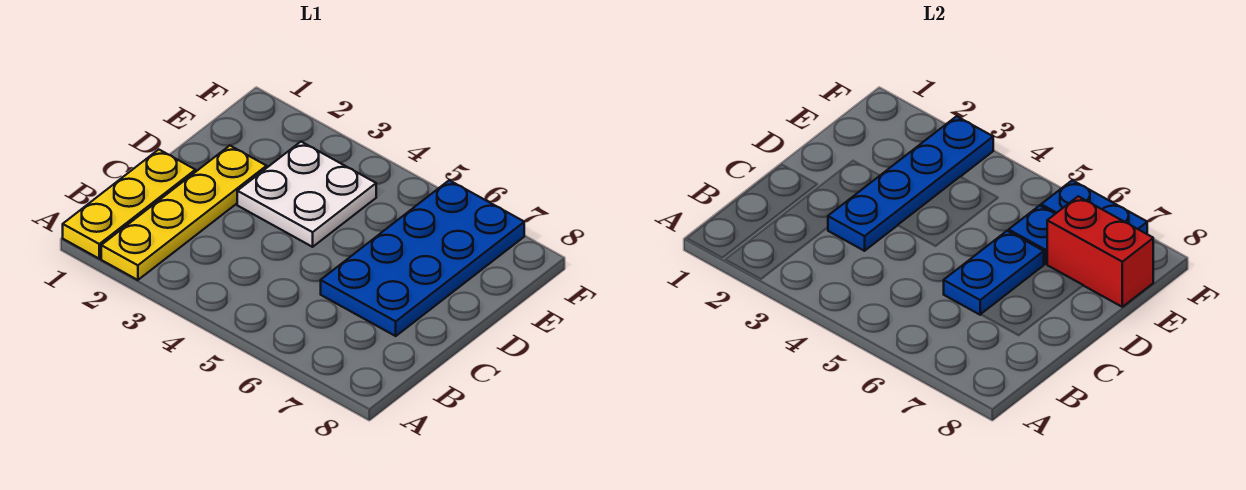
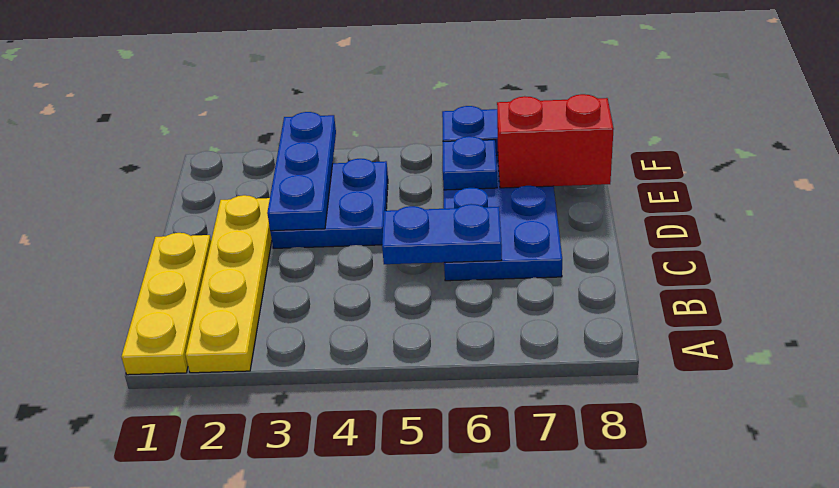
blue plate C3:F3 level 2 -> blue plate D3:F3 level 2
blue plate C6:D6 level 2 -> blue plate C5:C6 level 2
white plate D3:E4 level 1 -> blue plate D3:E4 level 1

